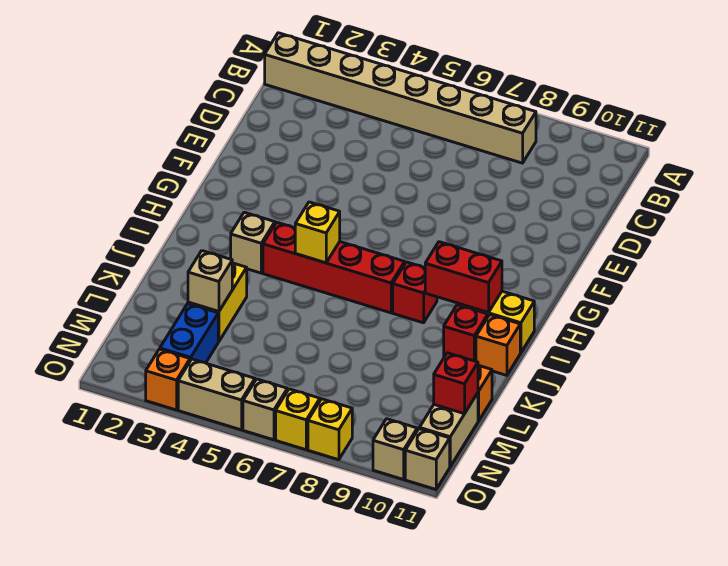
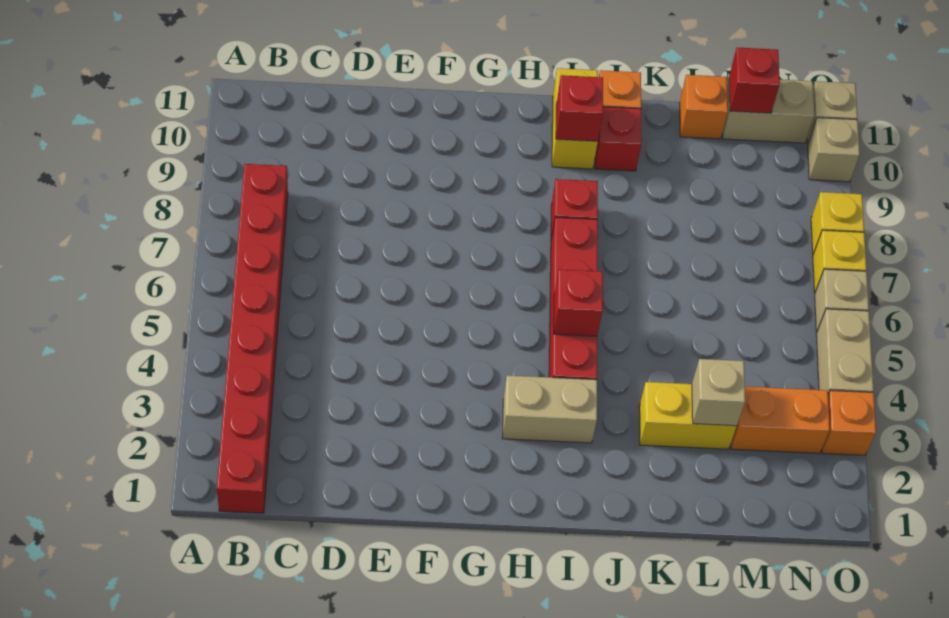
tan brick B1:B8 level 1 -> red brick B1:B8 level 1
tan brick I3 level 1 -> tan brick H3:I3 level 1
yellow brick I5 level 2 -> red brick I5 level 2
red brick I9:I10 level 2 -> red brick I10 level 2
blue brick M3:N3 level 1 -> orange brick M3:N3 level 1

